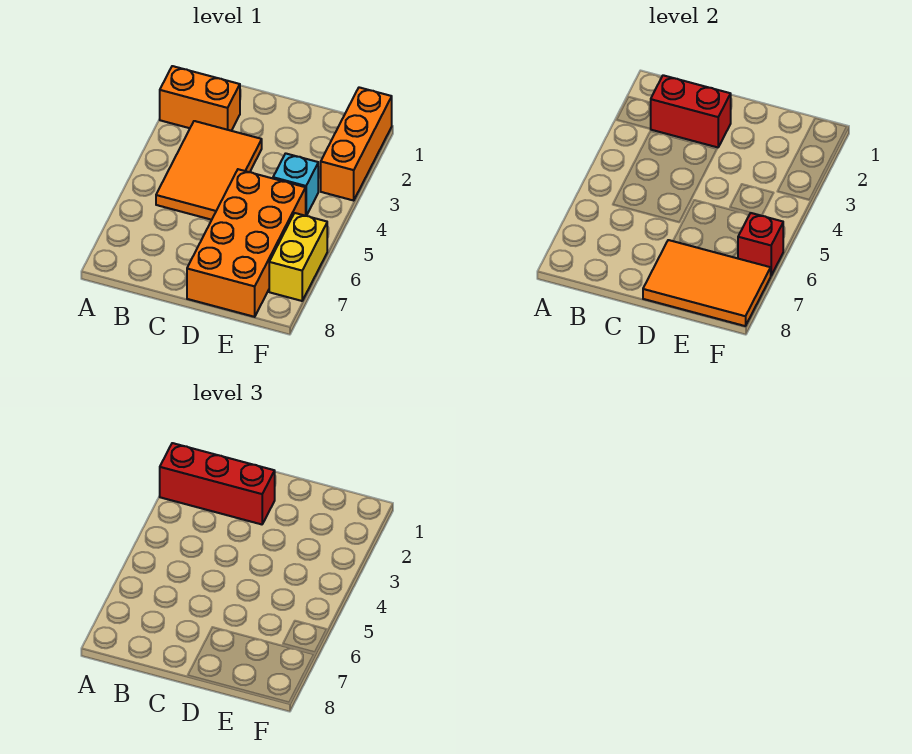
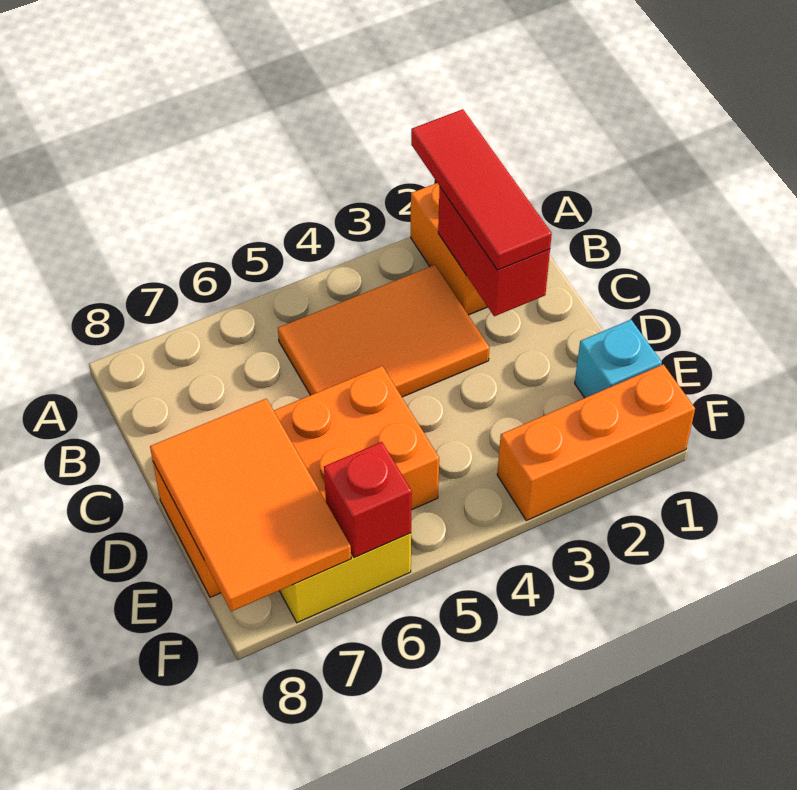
red brick A2:C2 level 3 -> red tile A2:C2 level 3
cyan brick E4 level 1 -> cyan brick E1 level 1

